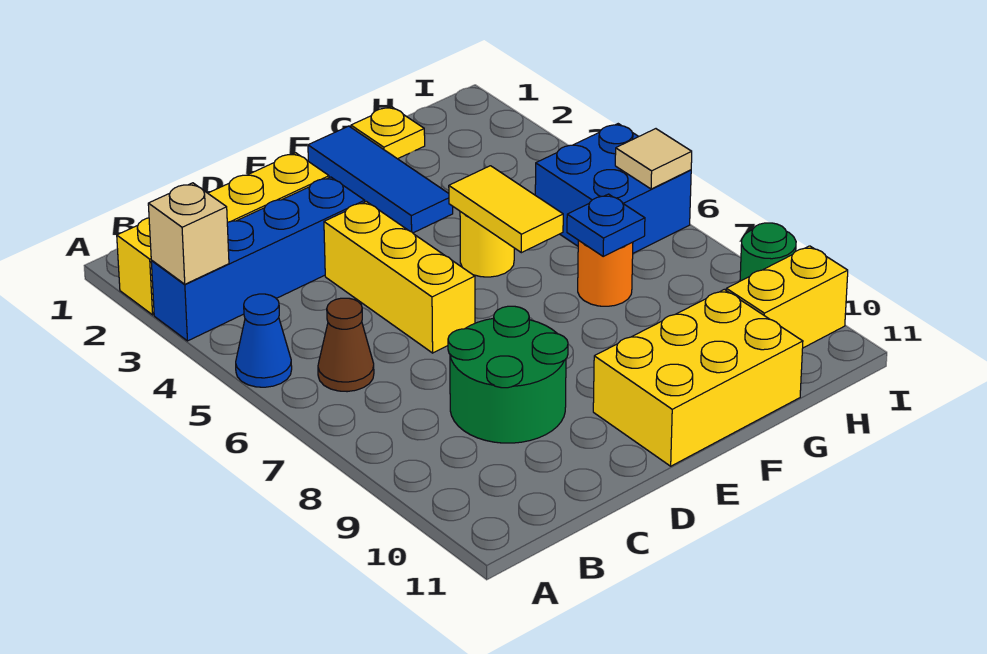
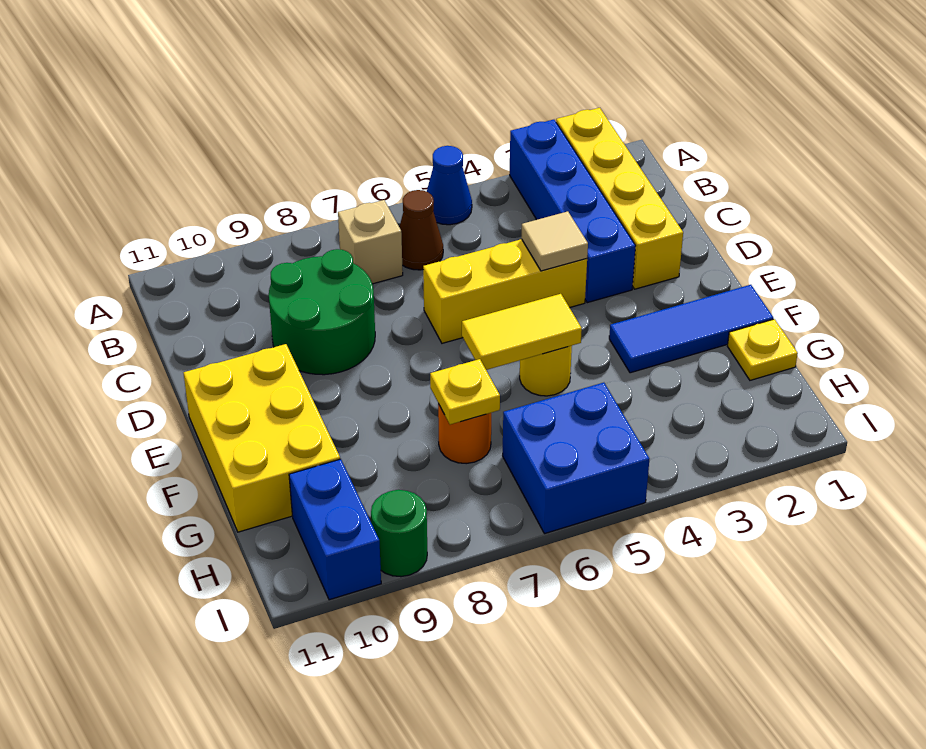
tan brick A3 level 2 -> tan brick B7 level 1
blue plate G7 level 2 -> yellow plate G7 level 2
yellow brick H10:I10 level 1 -> blue brick H10:I10 level 1
tan tile I6 level 2 -> tan tile D4 level 2

